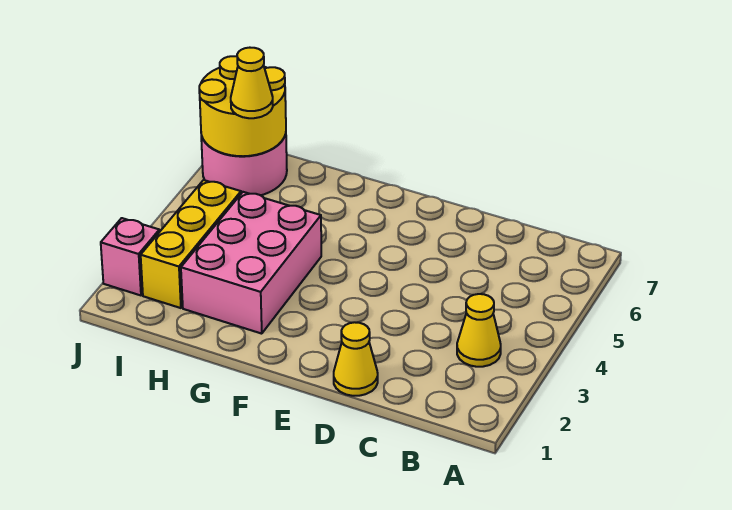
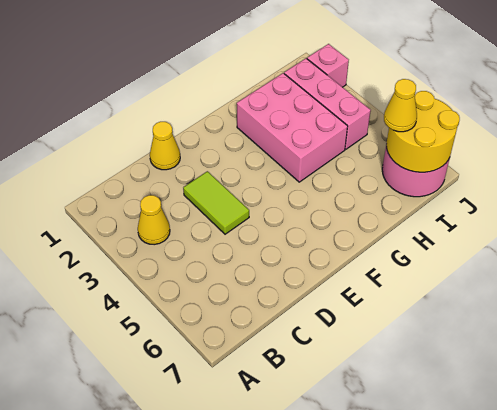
none -> lime tile D3:D4 level 1
yellow brick I2:I4 level 1 -> pink brick I2:I4 level 1

